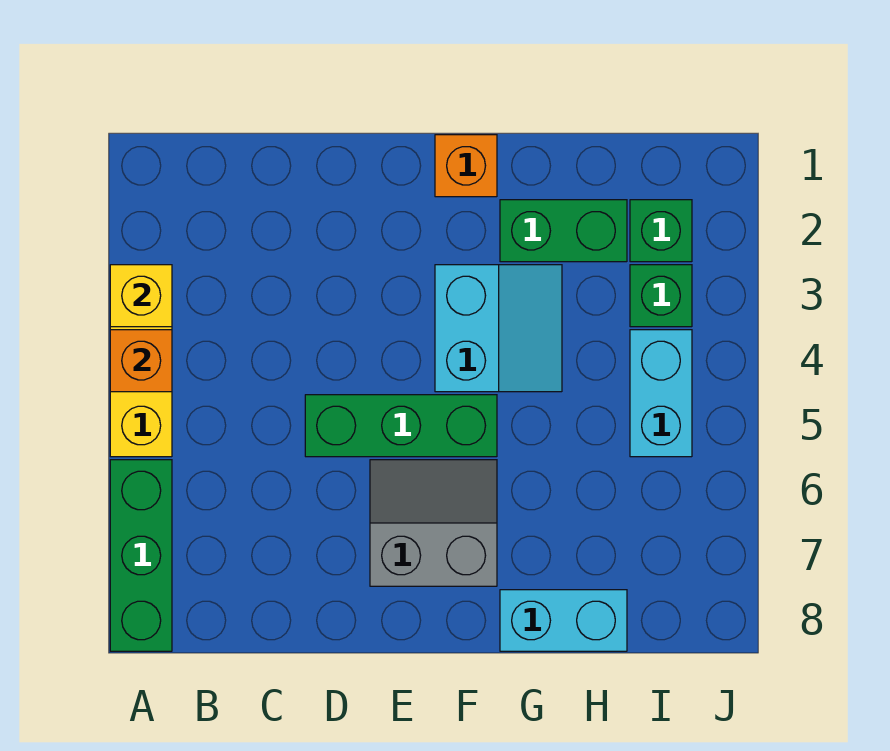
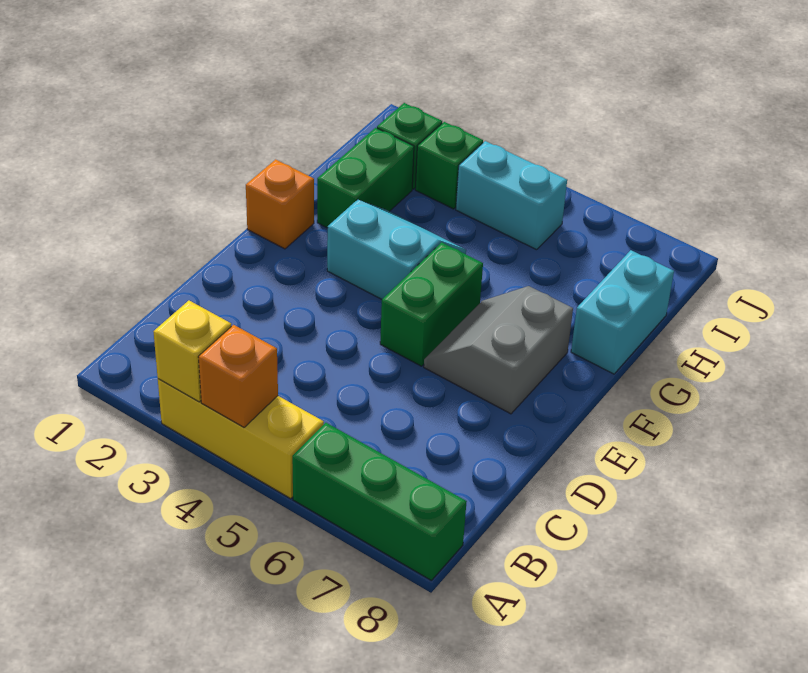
green brick D5:F5 level 1 -> green brick E5:F5 level 1

